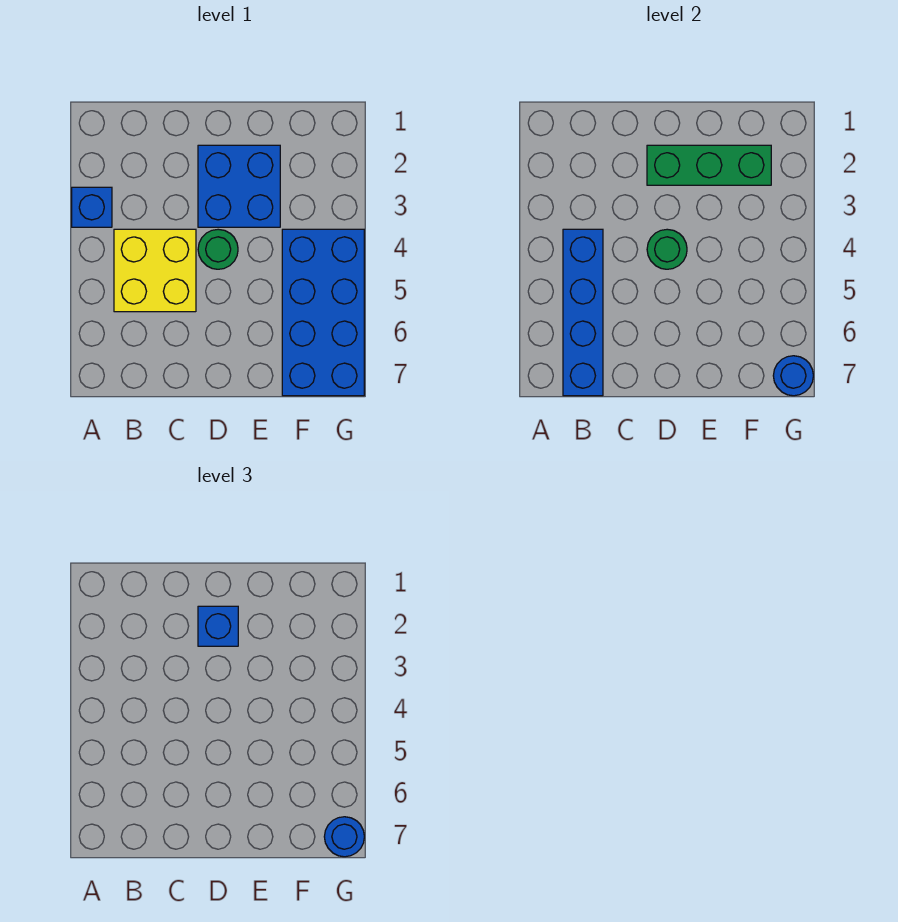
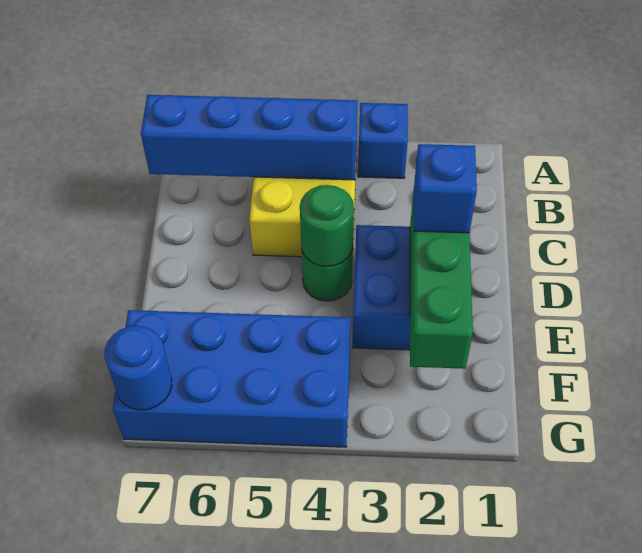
blue round brick G7 level 3 -> none

